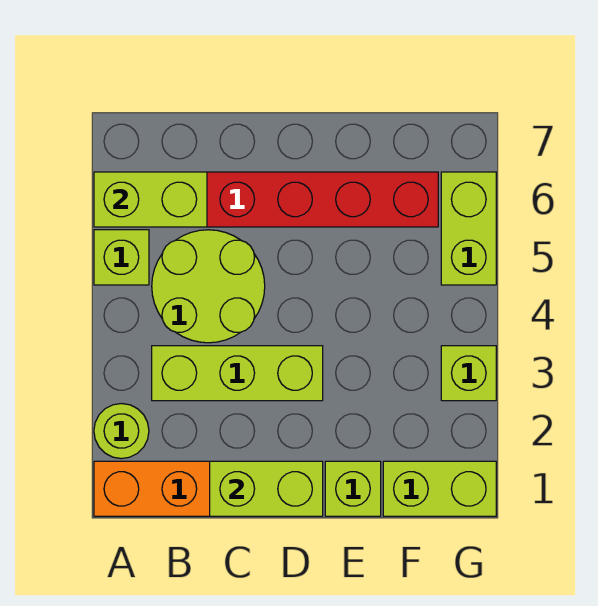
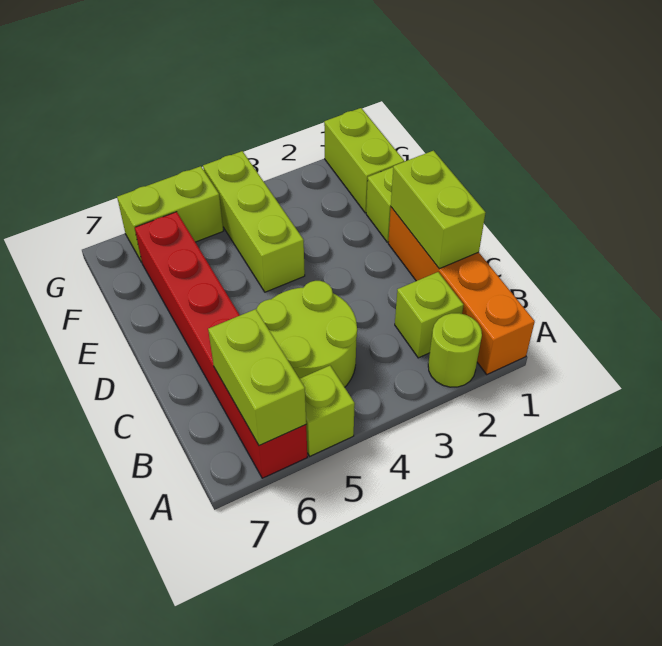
lime brick B3:D3 level 1 -> lime brick E4:G4 level 1
lime brick G3 level 1 -> lime brick B2 level 1

